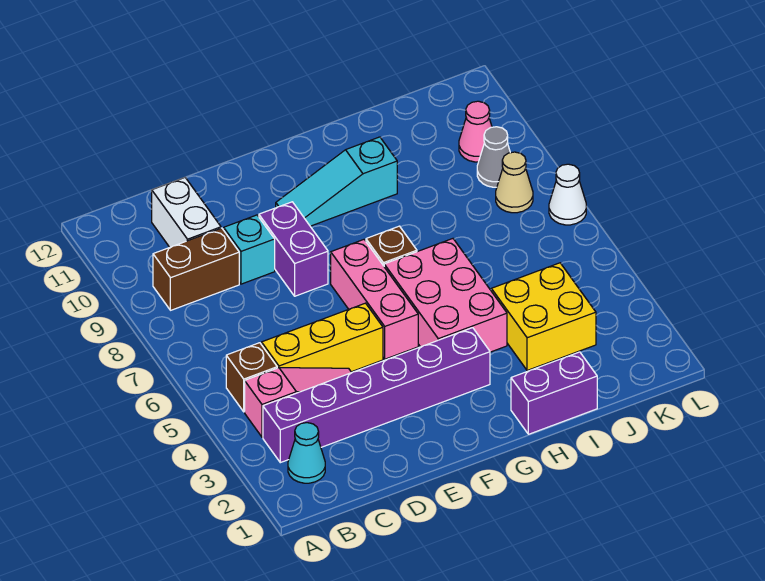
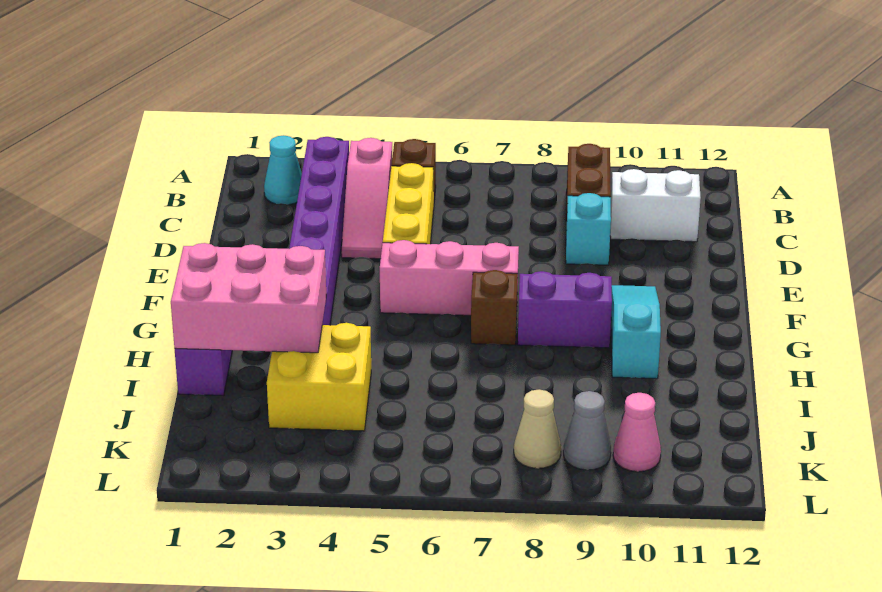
purple brick E8:E9 level 1 -> purple brick G8:G9 level 1
pink brick G4:H6 level 1 -> pink brick H1:I3 level 2
white cone L7 level 1 -> none

